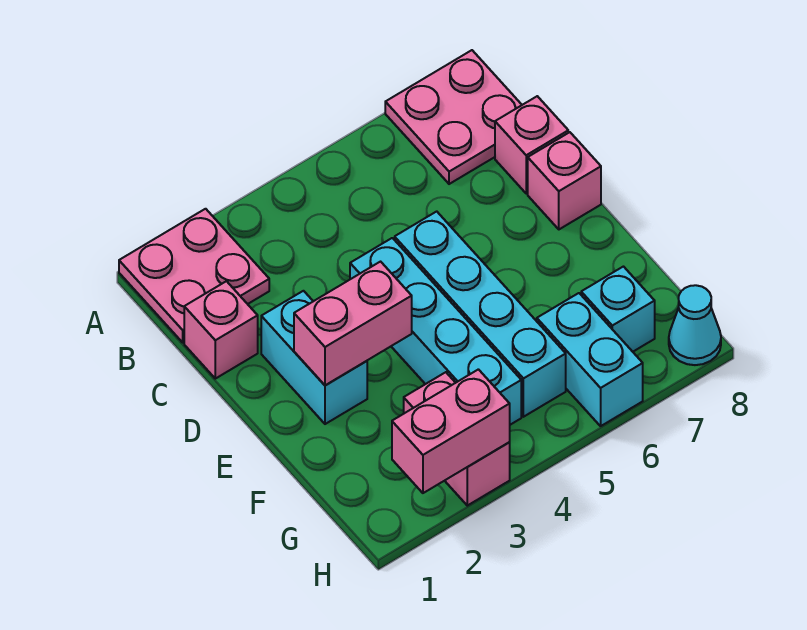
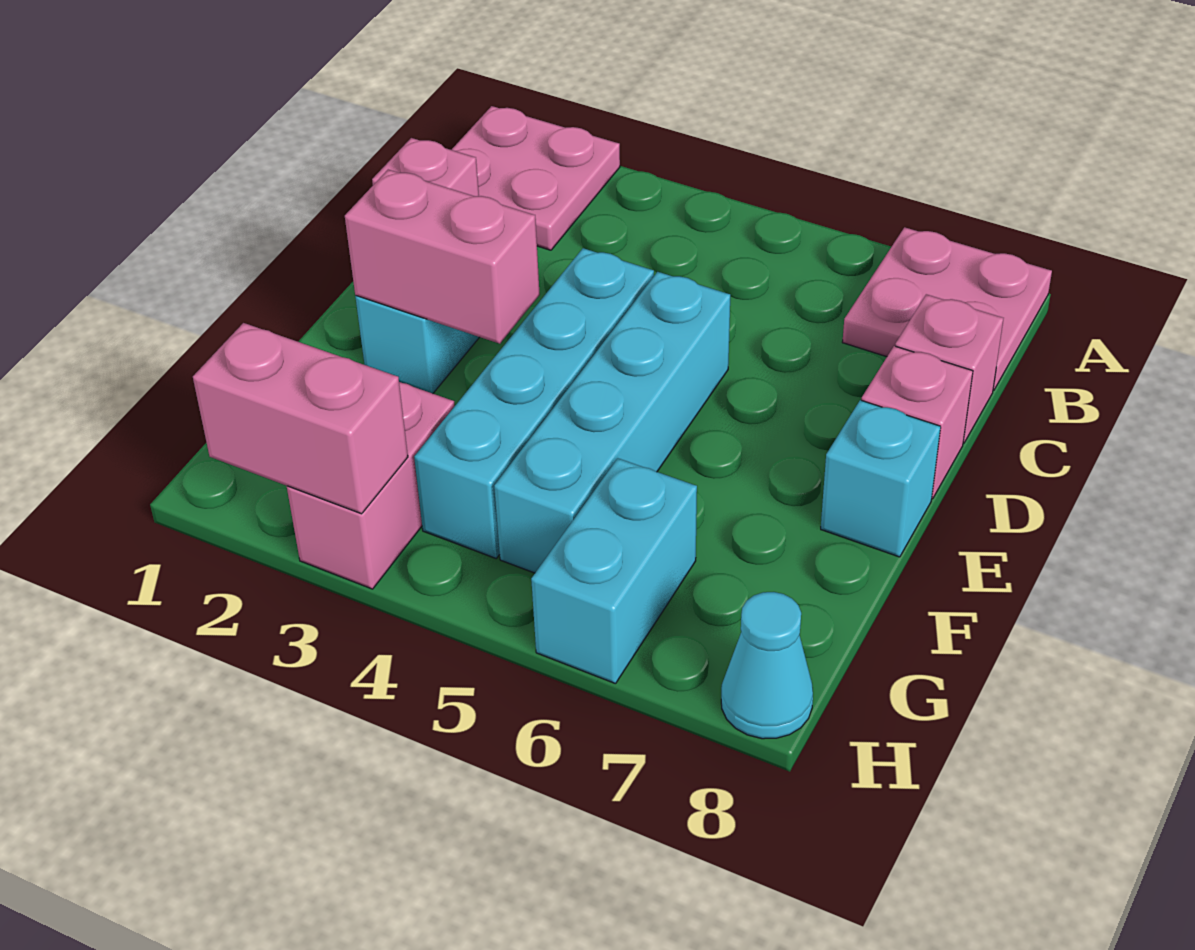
cyan brick G7 level 1 -> cyan brick E8 level 1

